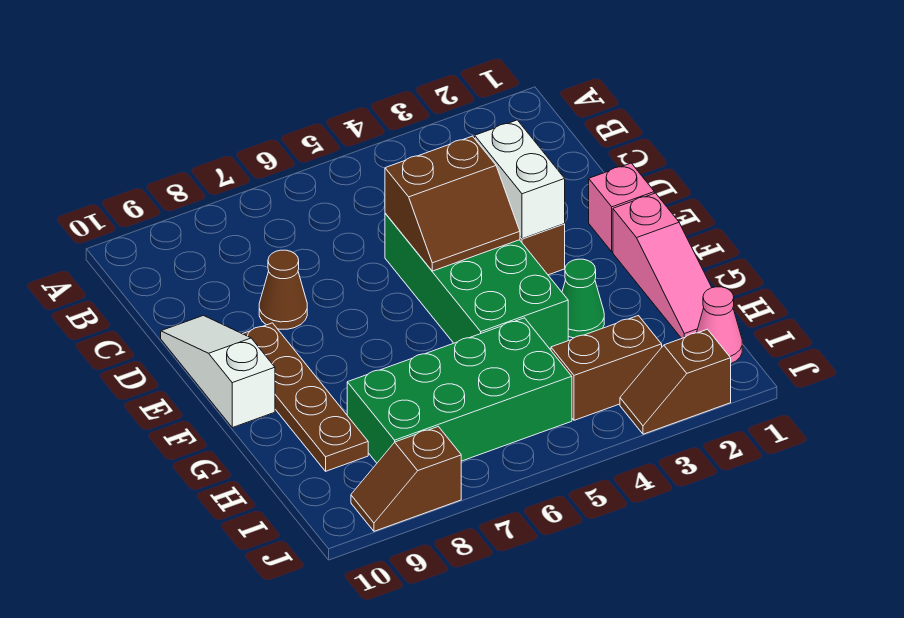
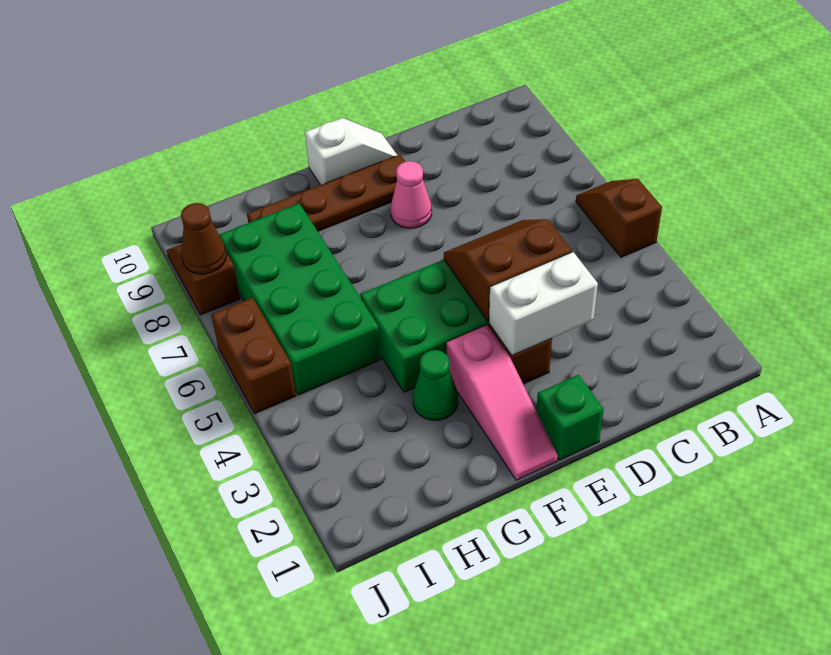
brown slope D4:E5 level 2 top D -> brown slope D4:E5 level 2 top 4
brown cone D8 level 1 -> brown cone J8 level 2
white slope D10:F10 level 1 top F -> white slope E10:F10 level 1 top F
pink brick E1 level 1 -> green brick E1 level 1
pink slope F1:H1 level 1 top F -> pink slope F1:F3 level 1 top 3
pink cone I1 level 1 -> pink cone E8 level 1
brown brick I3:I4 level 1 -> brown brick J5:J6 level 1
brown slope J2:J3 level 1 top 2 -> brown slope A5:A6 level 1 top 5

